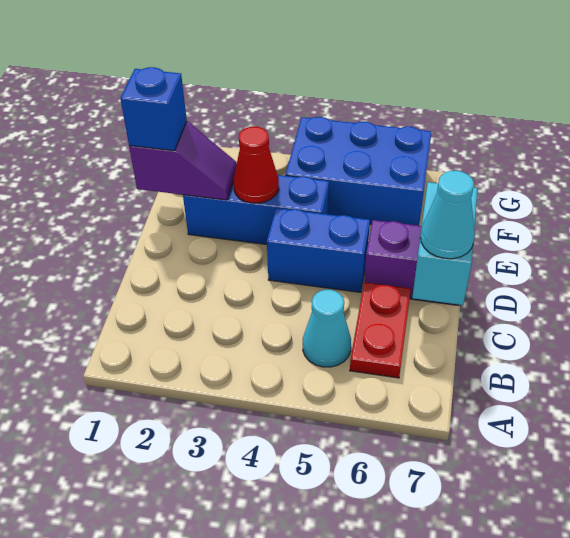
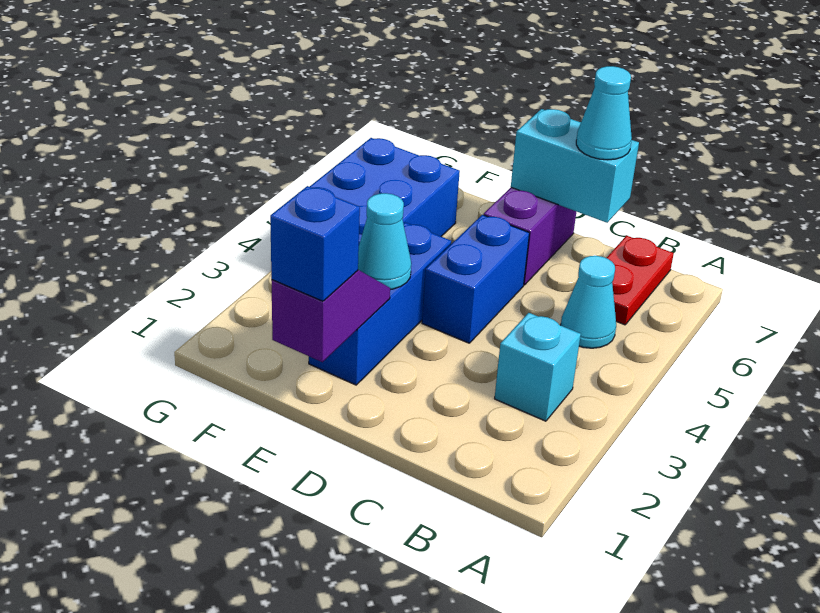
none -> cyan brick B3 level 1
red plate B6:C6 level 1 -> red plate B6:B7 level 1
red cone E3 level 2 -> cyan cone E3 level 2

